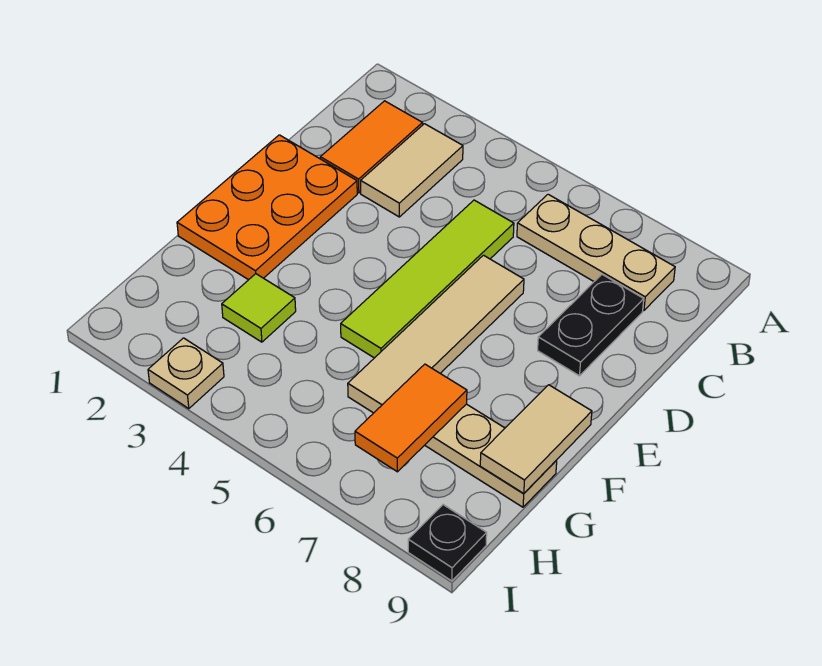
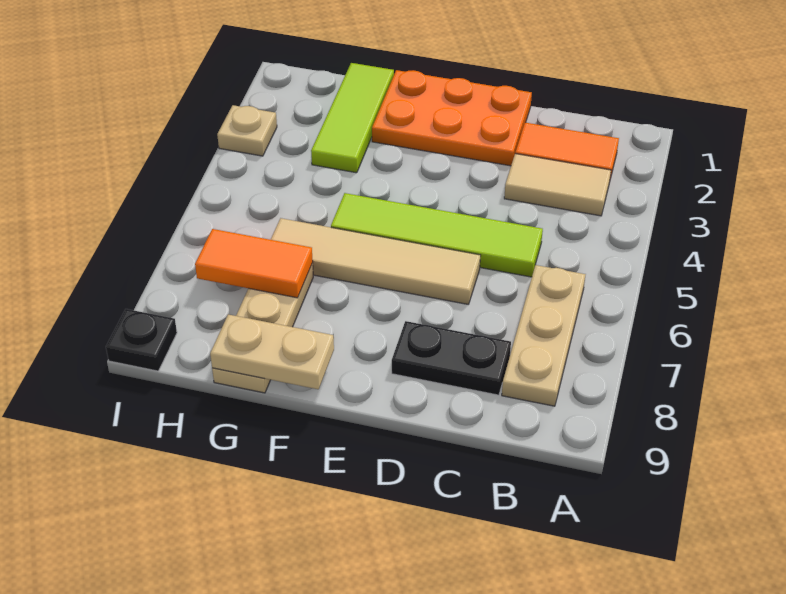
tan tile F9:G9 level 2 -> tan plate F9:G9 level 2
lime tile G3 level 1 -> lime tile G1:G3 level 1

